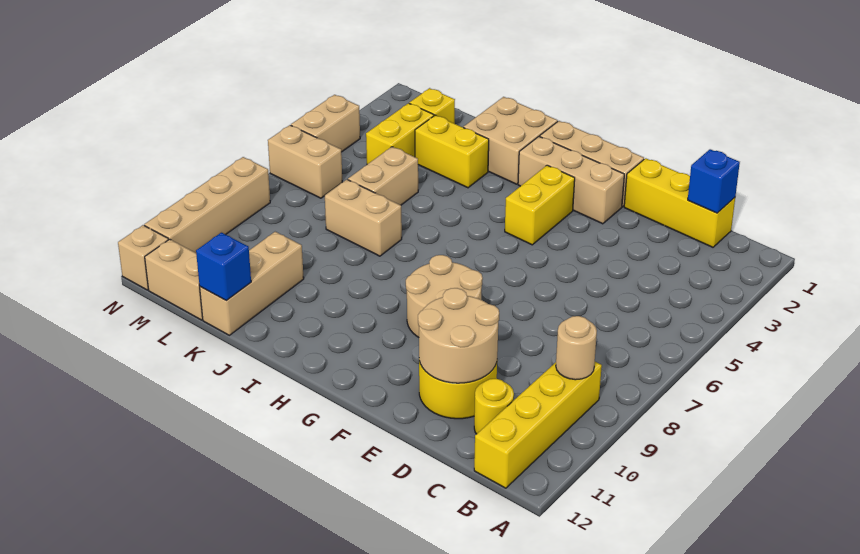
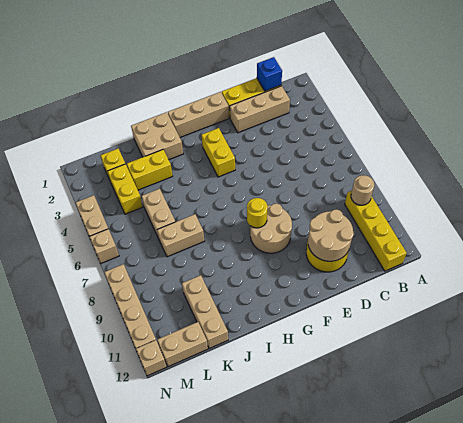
yellow round brick C11 level 1 -> yellow round brick G8 level 2
tan brick F2:H2 level 1 -> tan brick C2:E2 level 1
blue brick K12 level 2 -> none
tan brick M6:N6 level 1 -> tan brick N6 level 1

